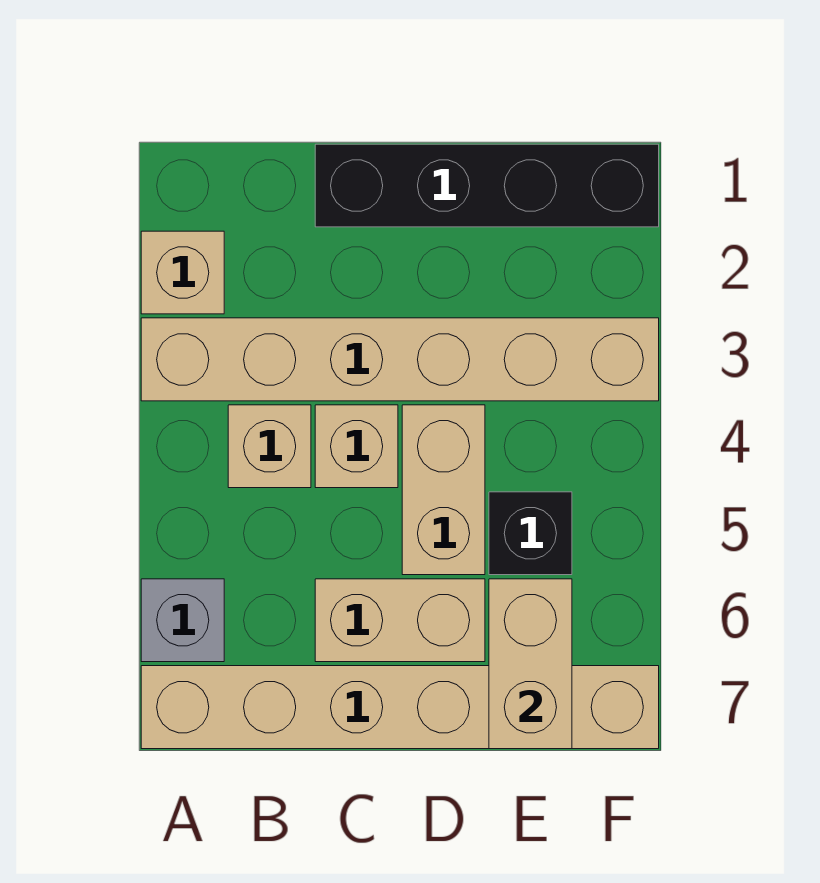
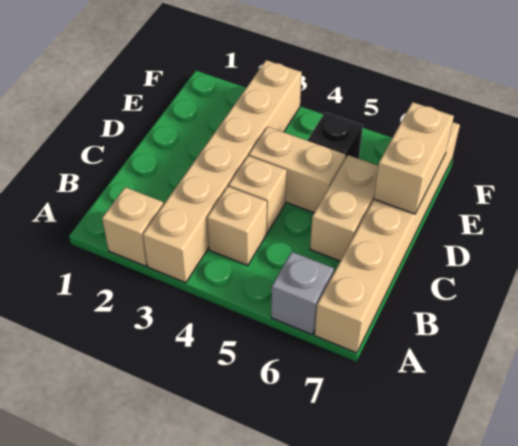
black brick C1:F1 level 1 -> none
tan brick E6:E7 level 2 -> tan brick D7:E7 level 2

